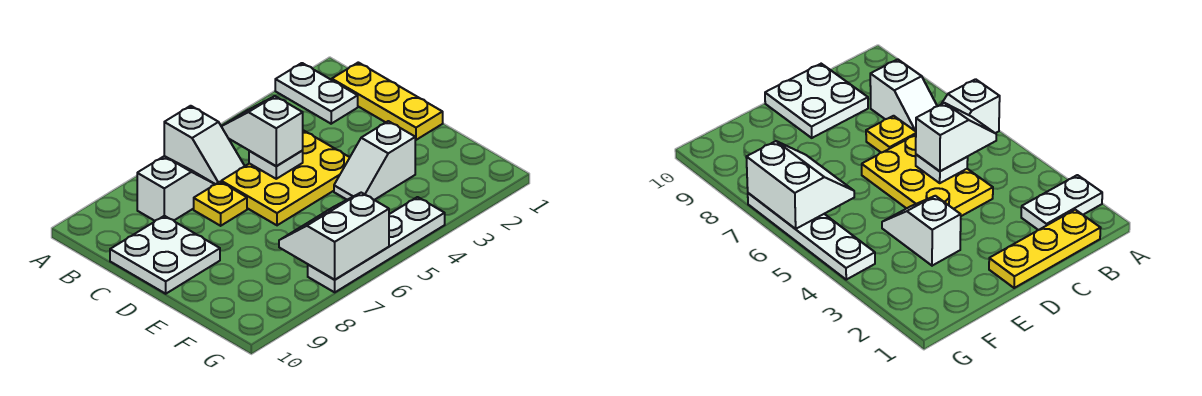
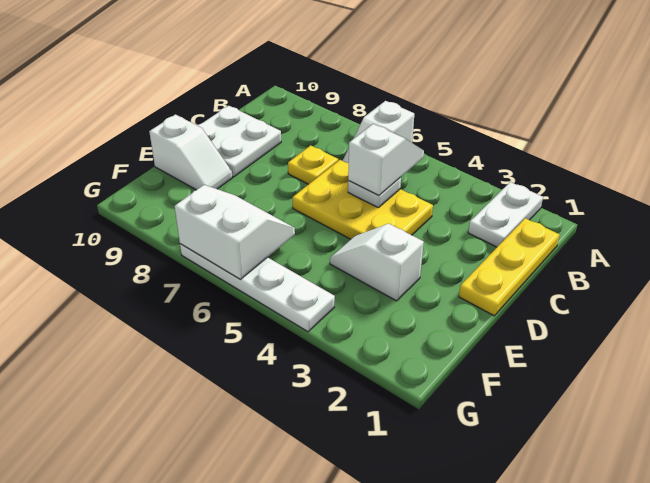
white slope B7:B8 level 1 top 8 -> white slope E9:E10 level 1 top 10

